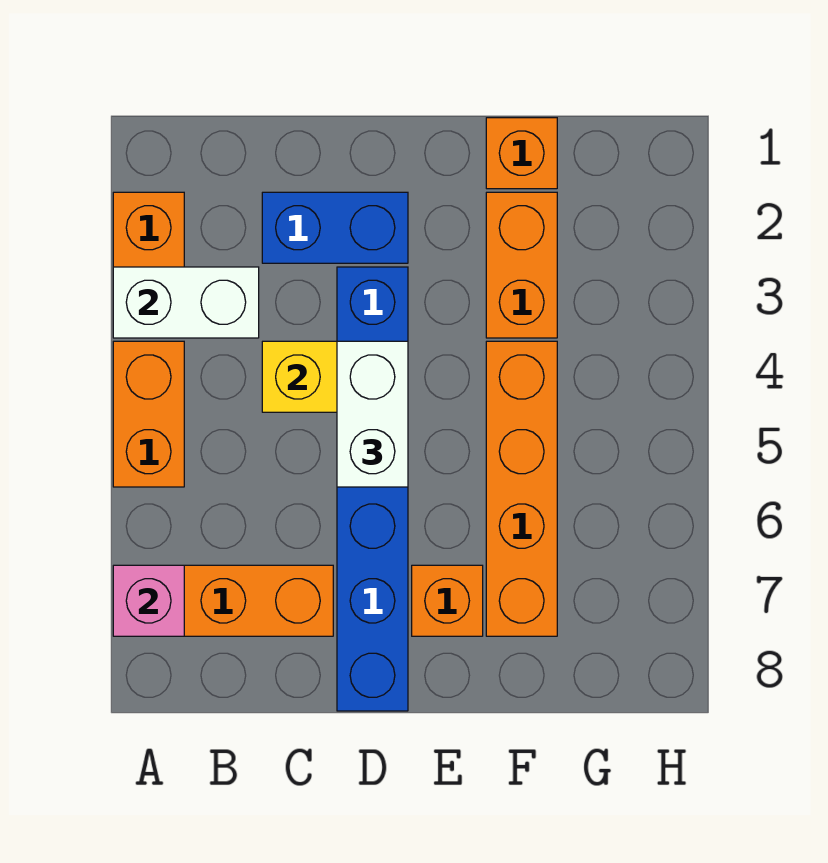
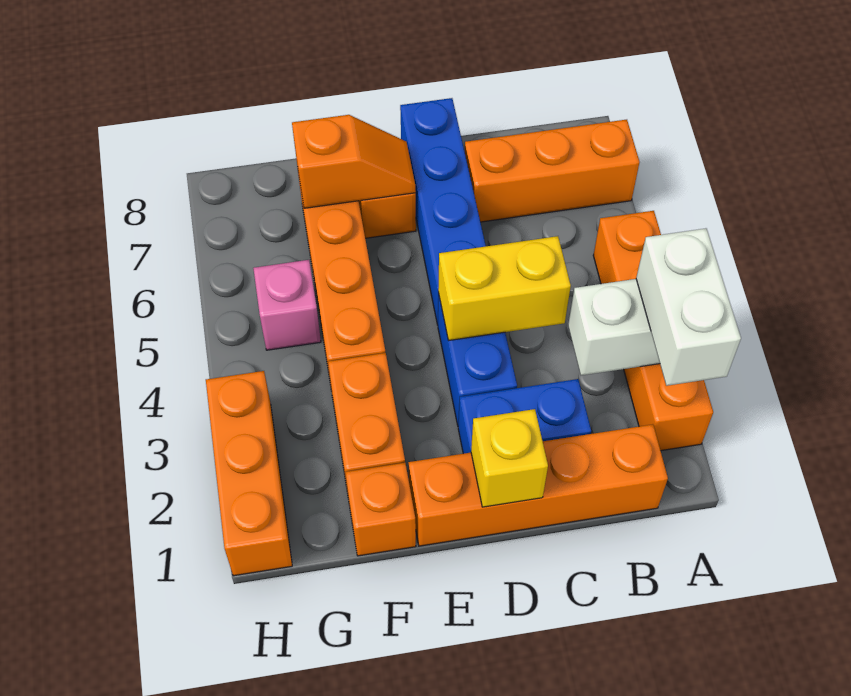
pink brick A7 level 2 -> pink brick G5 level 1
none -> orange brick B1:E1 level 1
none -> yellow brick D1 level 2
white brick D4:D5 level 3 -> white brick A2:A3 level 3
none -> orange slope E7:F7 level 2 top F
none -> orange brick H1:H3 level 1

